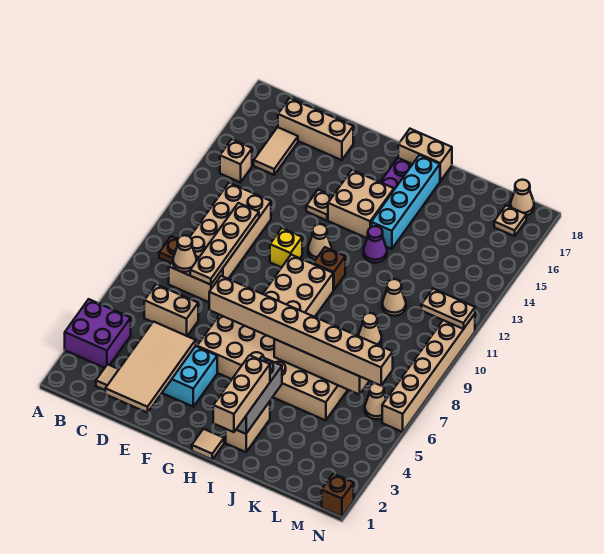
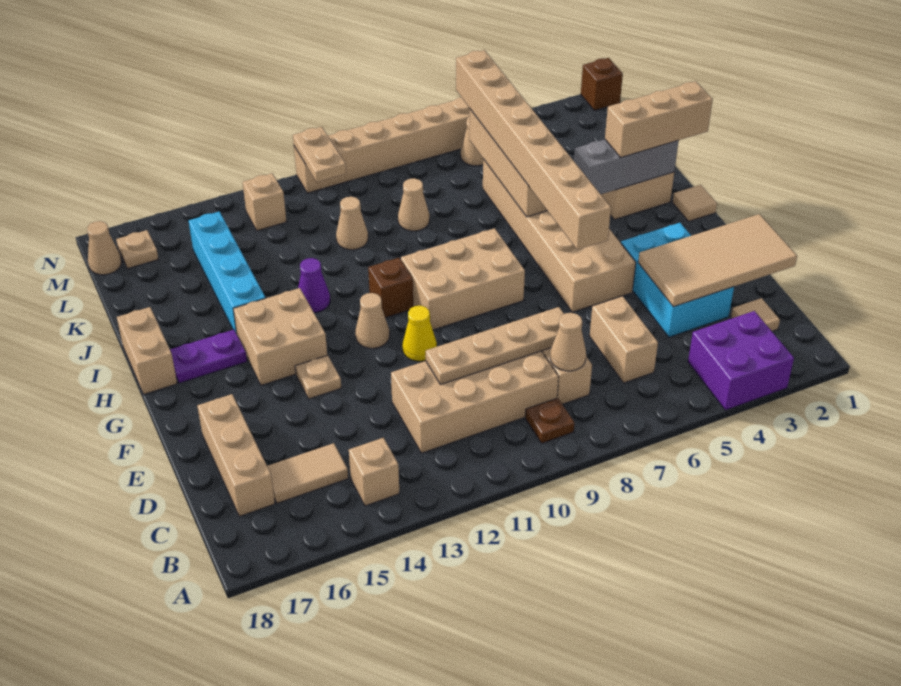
yellow brick F11 level 1 -> yellow cone F11 level 1
cyan brick I14:I17 level 1 -> cyan brick I15:L15 level 1
none -> tan brick M13 level 1

